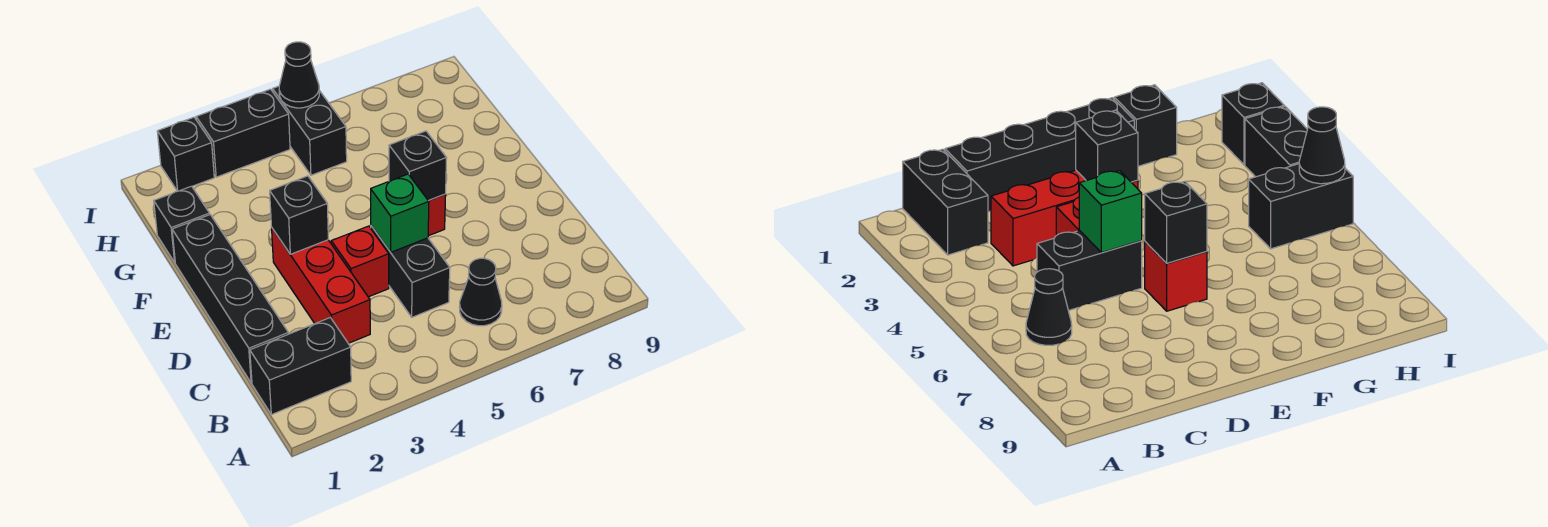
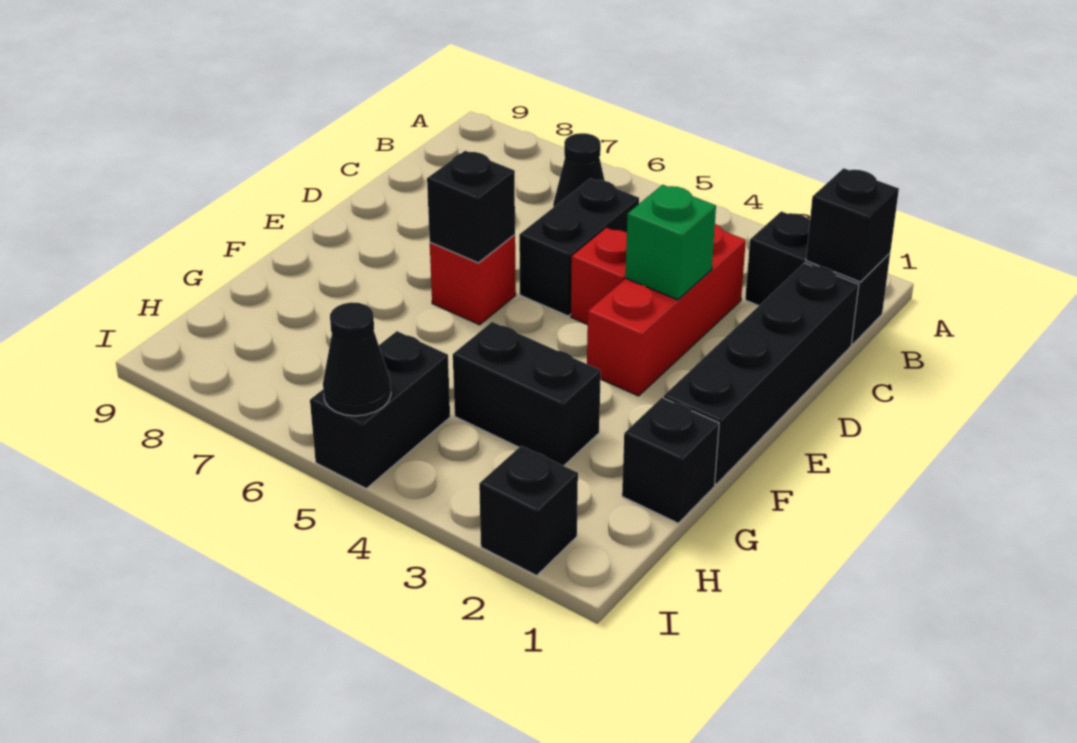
green brick D5 level 2 -> green brick D3 level 2
black brick E3 level 2 -> black brick B1 level 2
black brick I3:I4 level 1 -> black brick G3:G4 level 1

